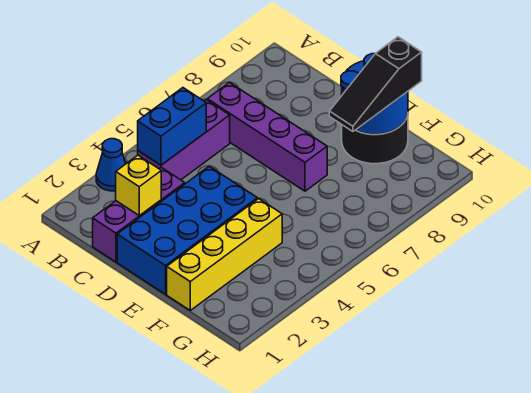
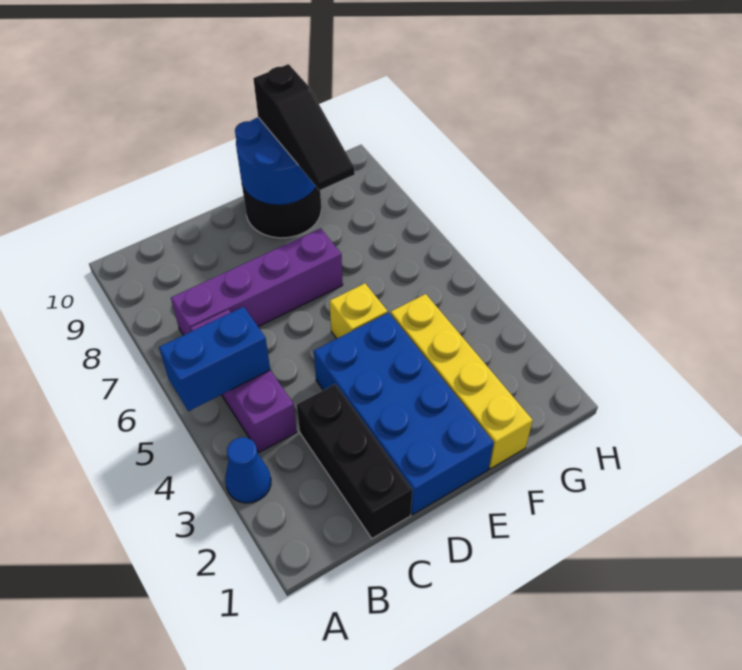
blue brick B4:B5 level 2 -> blue brick A5:B5 level 2
purple brick C1:C3 level 1 -> black brick C1:C3 level 1
yellow brick C2 level 2 -> yellow brick E5 level 1

